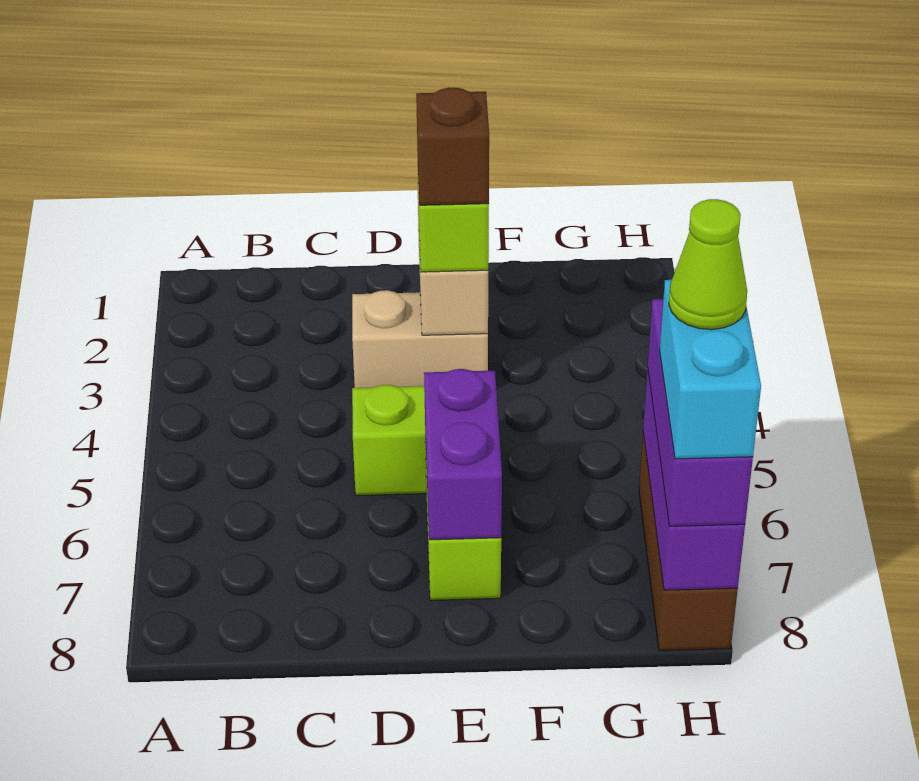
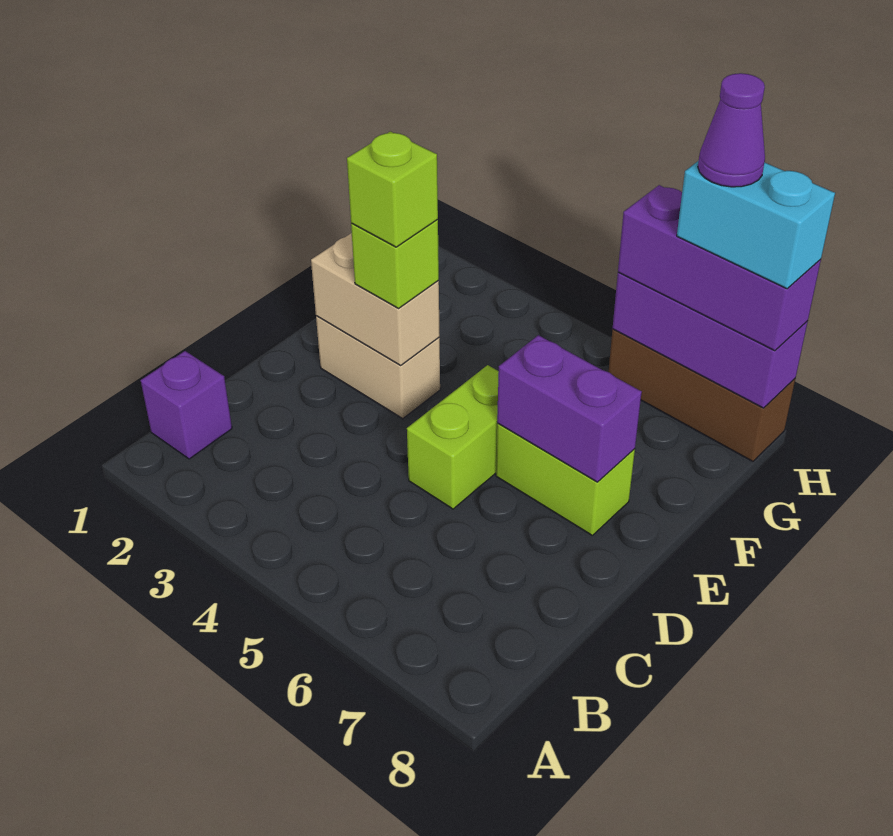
none -> purple brick B1 level 1
tan brick D3:E3 level 1 -> tan brick E2:E3 level 1
brown brick E3 level 4 -> lime brick E3 level 4
lime cone H7 level 5 -> purple cone H7 level 5

